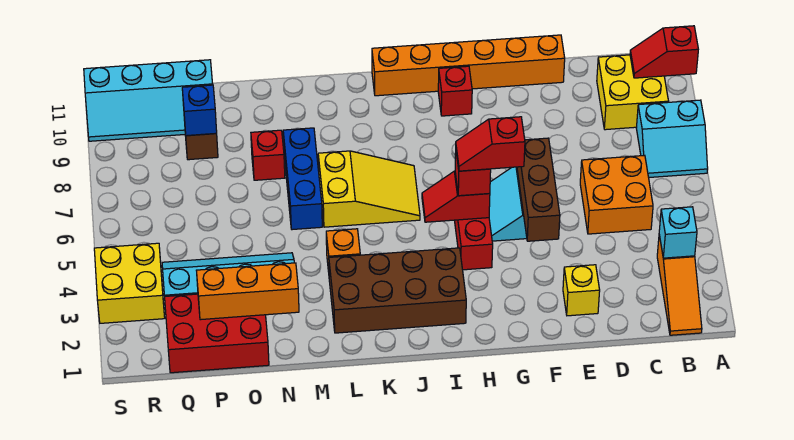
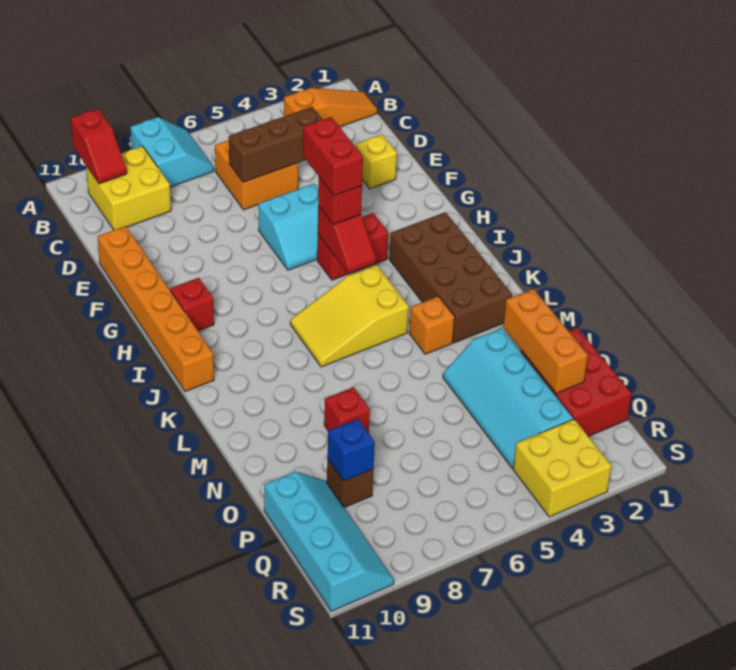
cyan brick B3 level 2 -> none
brown brick F4:F6 level 2 -> brown brick D4:D6 level 2
red slope G5:H5 level 4 top G -> red brick G5:H5 level 4
yellow slope J6:L7 level 1 top L -> yellow slope J5:K7 level 1 top 5
blue brick M6:M8 level 1 -> none

